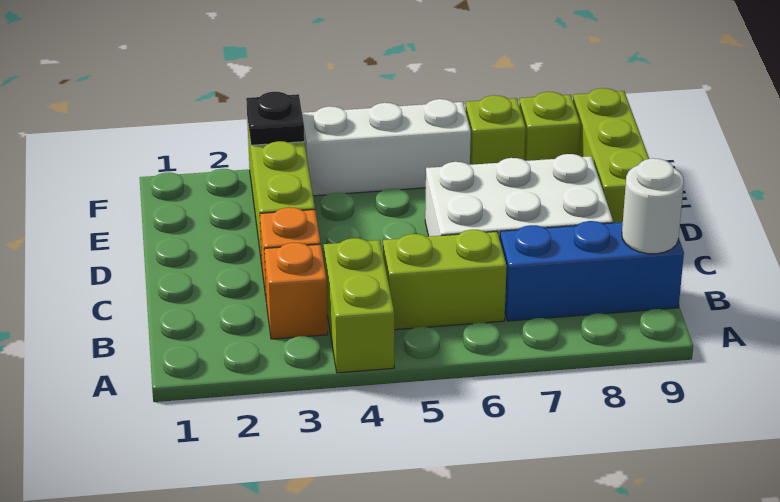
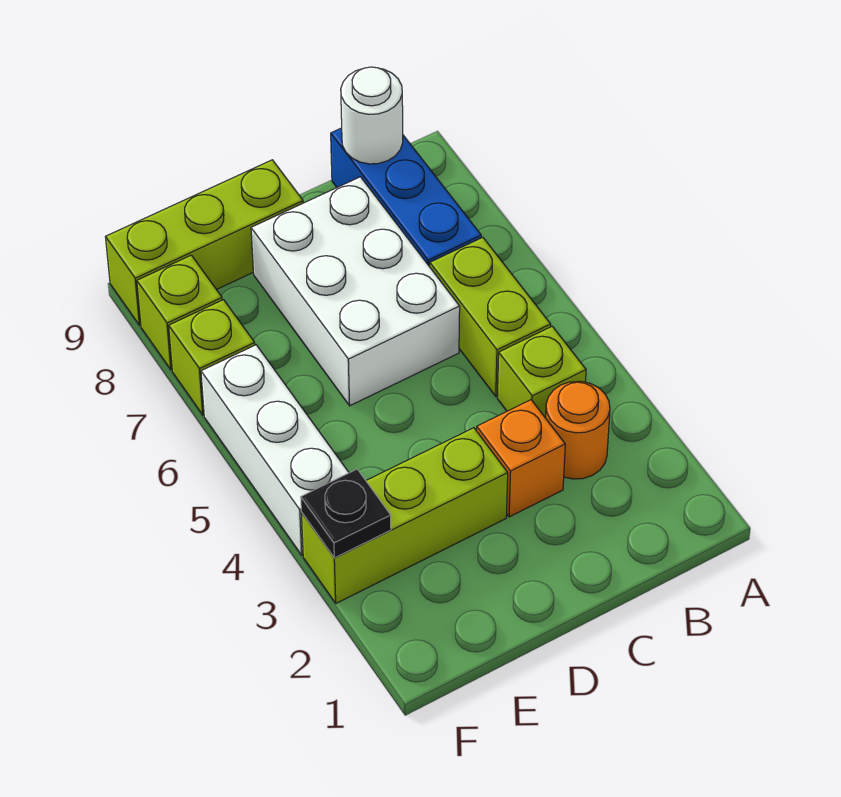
lime brick A4:B4 level 1 -> lime brick B4 level 1
orange brick B3 level 1 -> orange round brick B3 level 1

